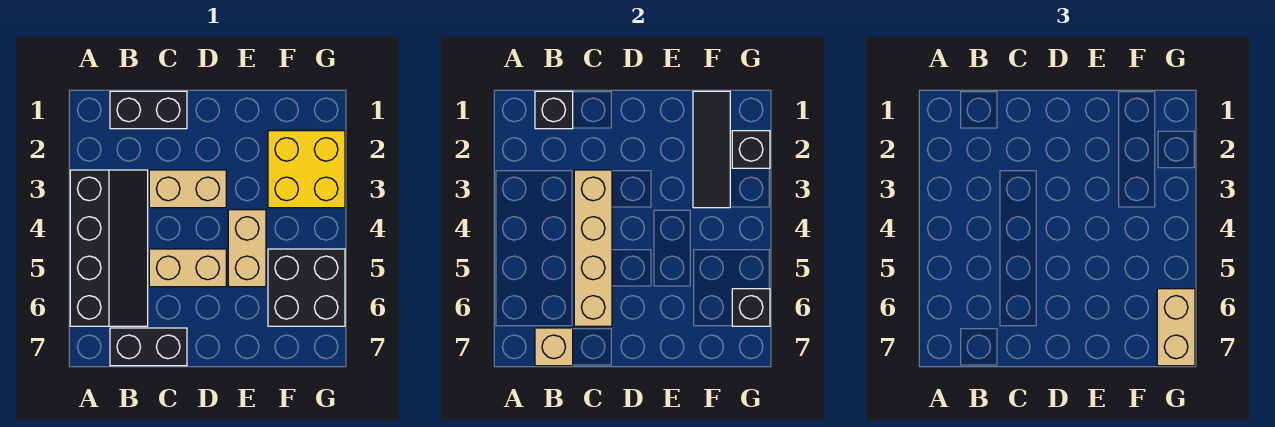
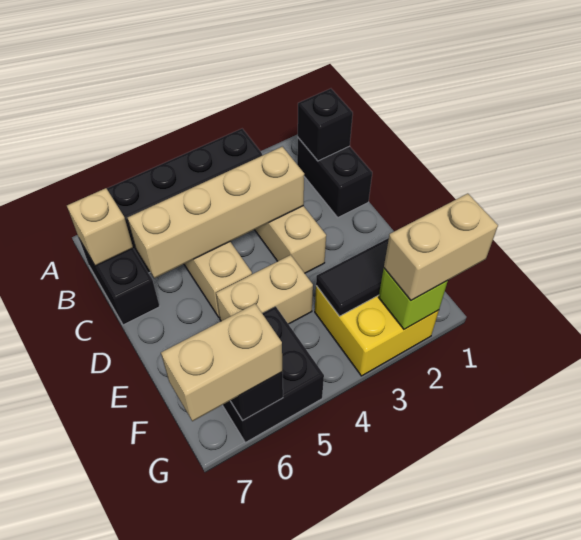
none -> tan brick G1:G2 level 3
black brick G2 level 2 -> lime brick G2 level 2

